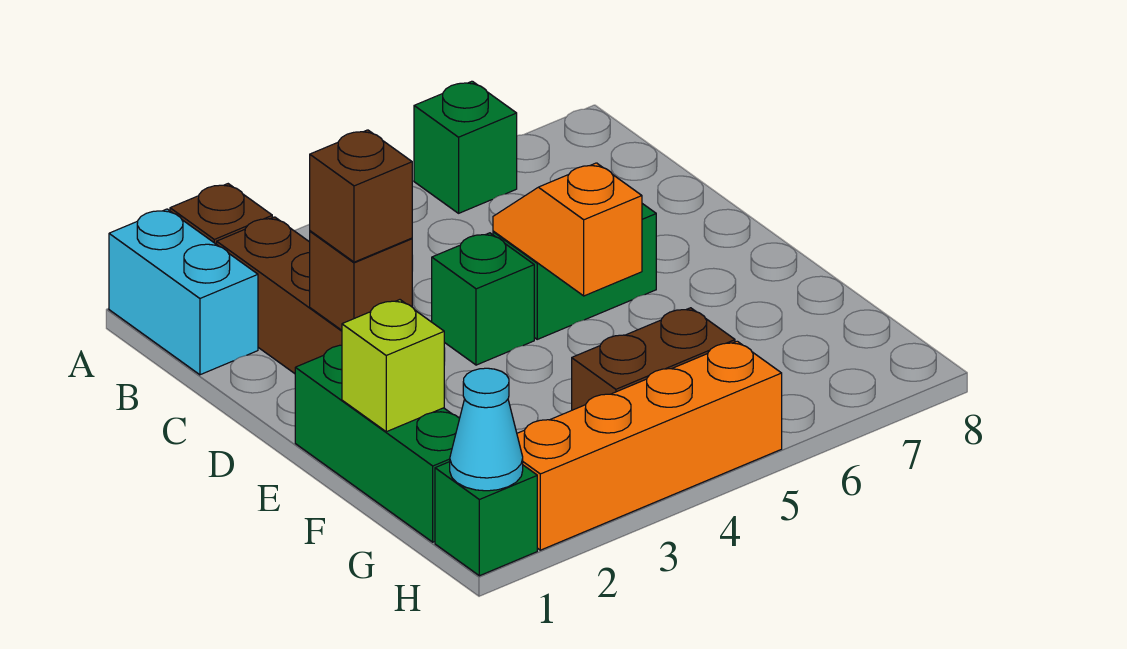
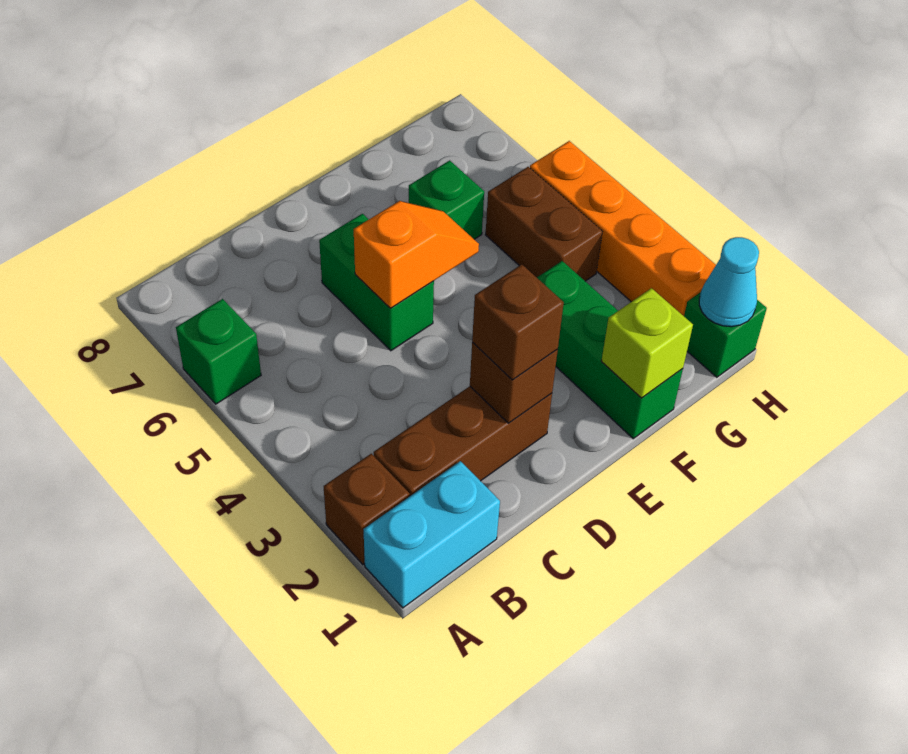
green brick D4 level 1 -> green brick F6 level 1
orange slope D5:E5 level 2 top E -> orange slope D5:E5 level 2 top D
green brick E1:G1 level 1 -> green brick F1:F3 level 1

